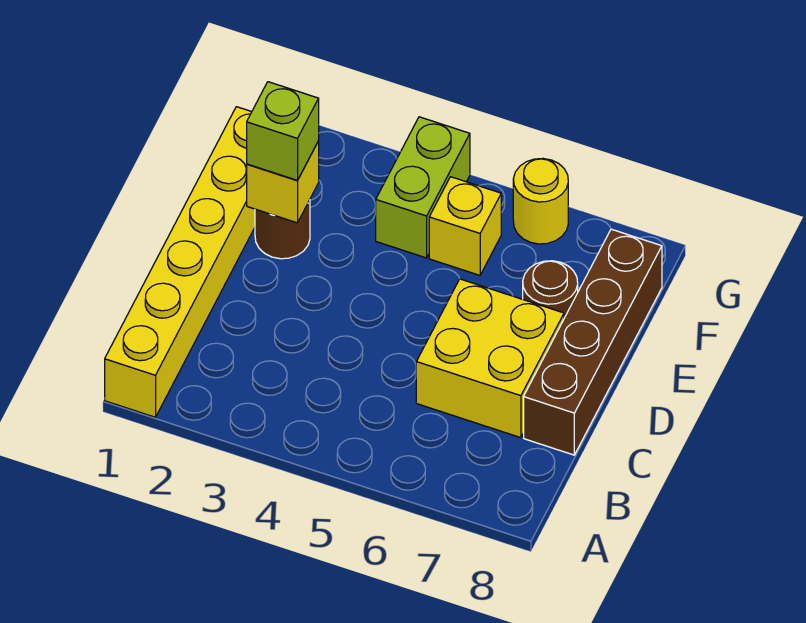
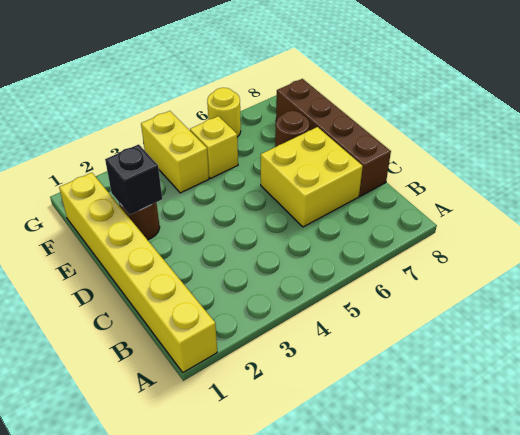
yellow brick E2 level 2 -> black brick E2 level 2
lime brick E2 level 3 -> none
lime brick F4:G4 level 1 -> yellow brick F4:G4 level 1

